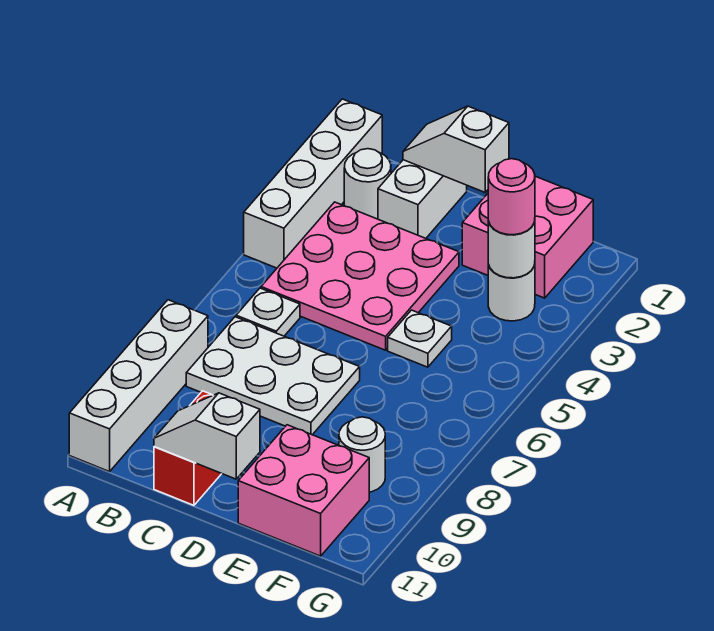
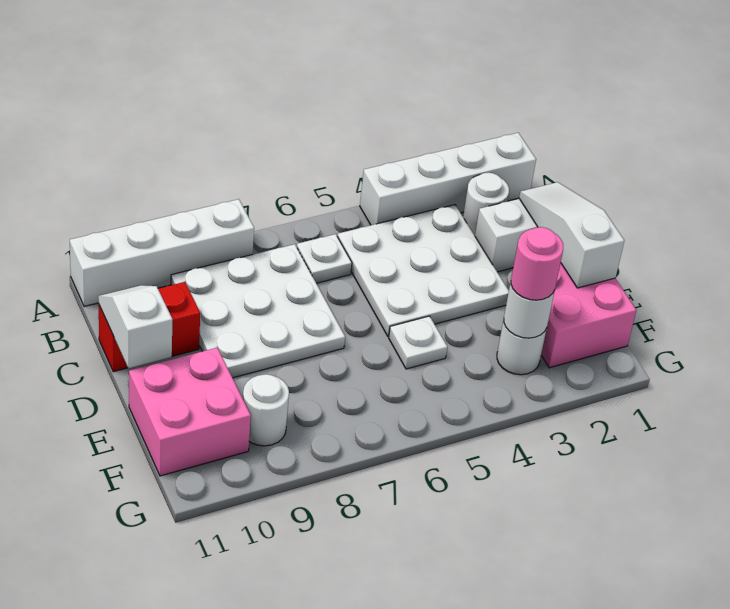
pink plate B3:D5 level 1 -> white plate B3:D5 level 1
white plate B7:D8 level 1 -> white plate B7:D9 level 1
white slope C1:D1 level 2 top D -> white slope C1:E1 level 2 top E

